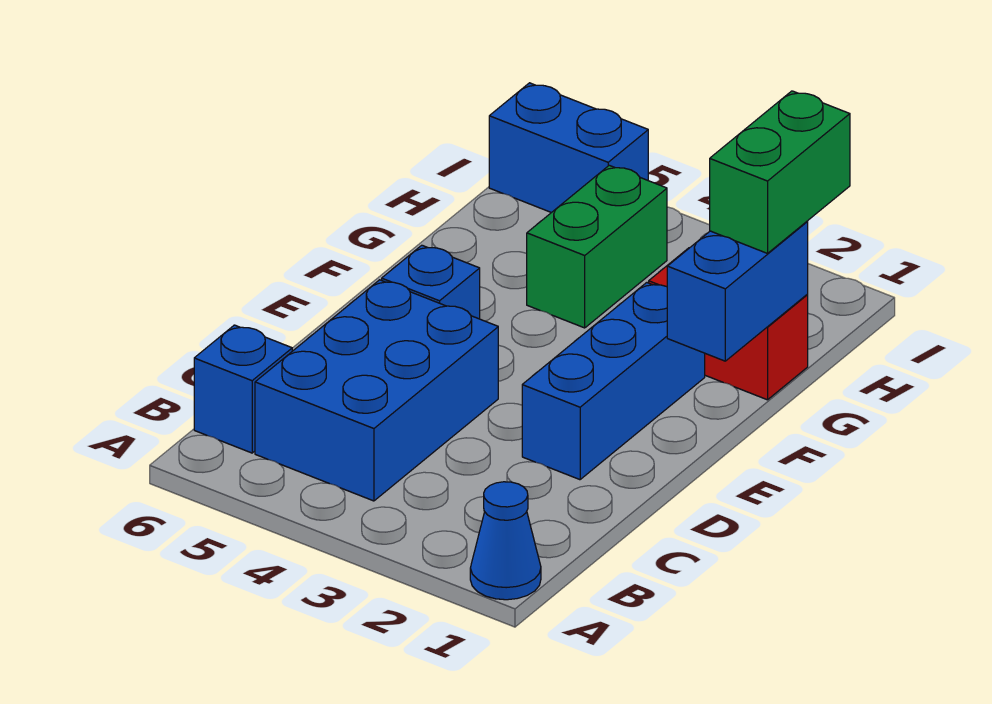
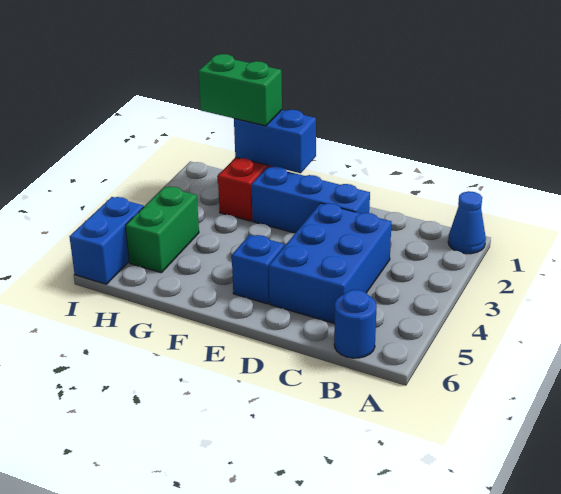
blue brick B4:D5 level 1 -> blue brick C3:D5 level 1
blue brick B6 level 1 -> blue round brick B6 level 1
green brick G4:H4 level 1 -> green brick H4:H5 level 1

